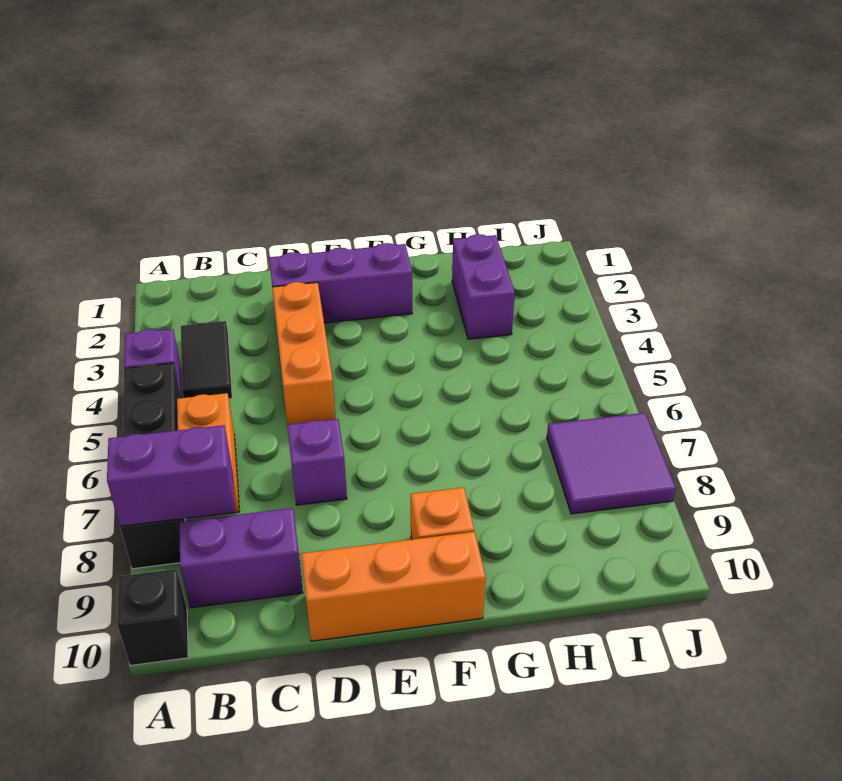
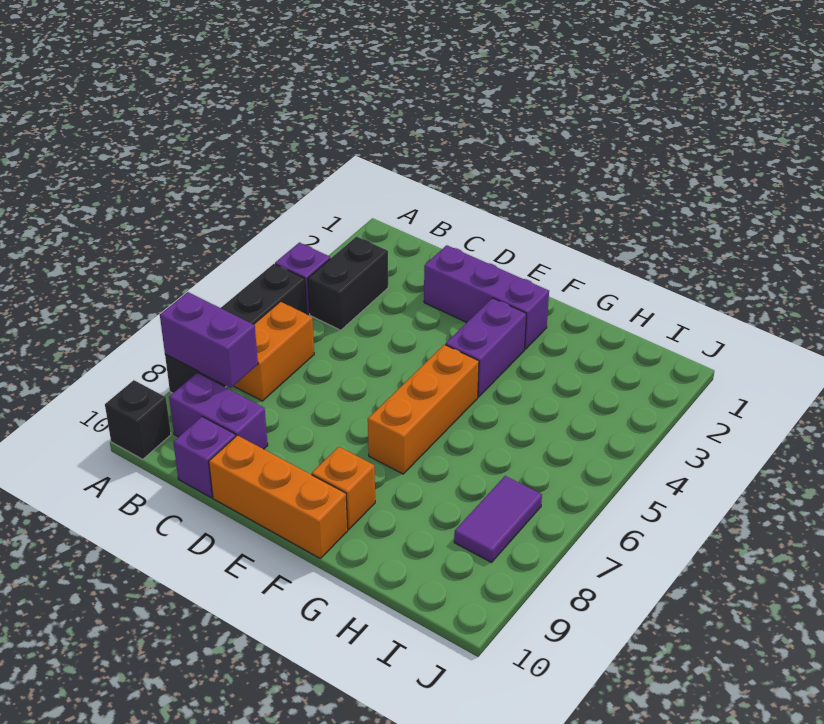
black tile B3:B4 level 1 -> black brick B3:B4 level 1
orange brick D3:D5 level 1 -> orange brick F5:F7 level 1
purple brick D7 level 1 -> purple brick C10 level 1
purple brick H2:H3 level 1 -> purple brick F3:F4 level 1
purple tile I7:J8 level 1 -> purple tile I7:I8 level 1

